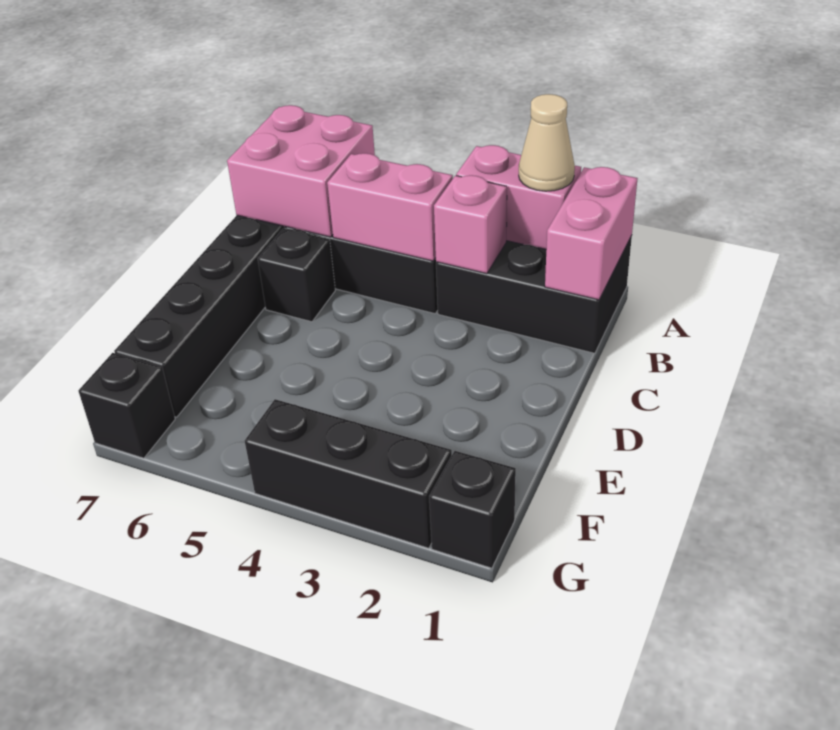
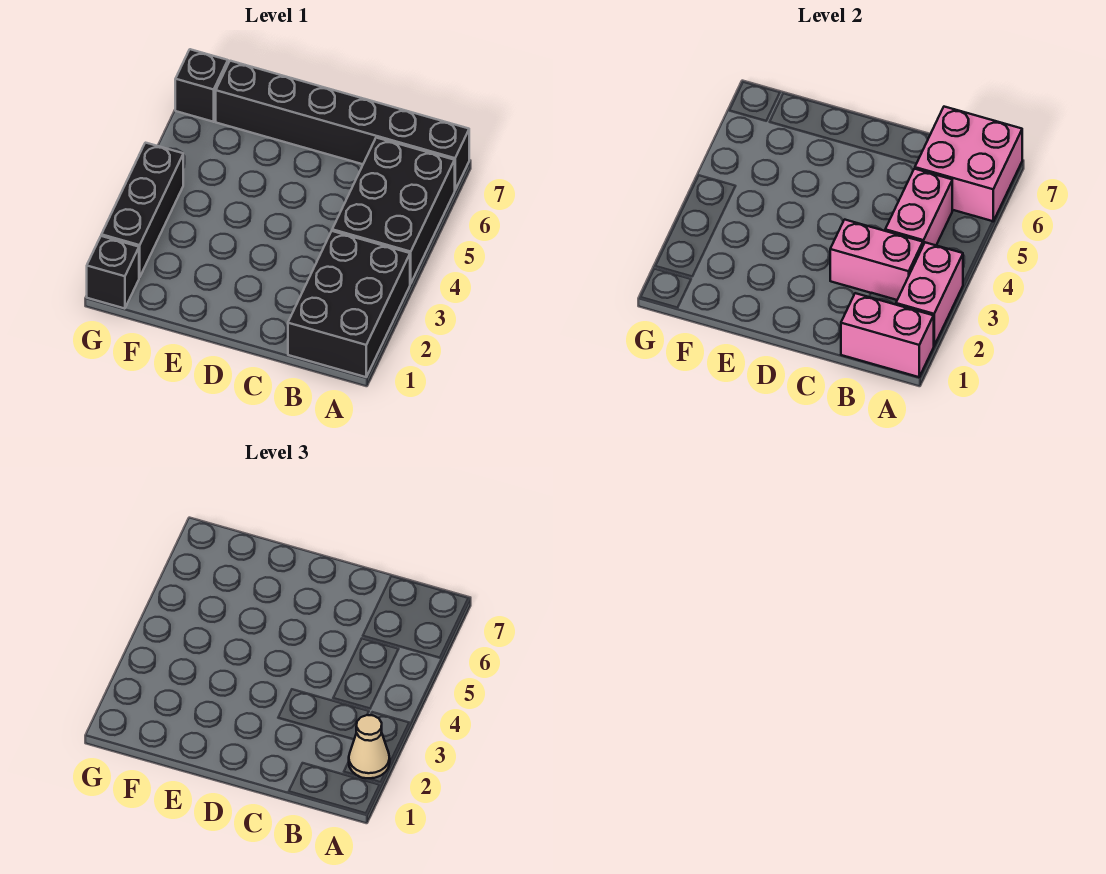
pink brick B3 level 2 -> pink brick B3:C3 level 2
black brick C6 level 1 -> none

